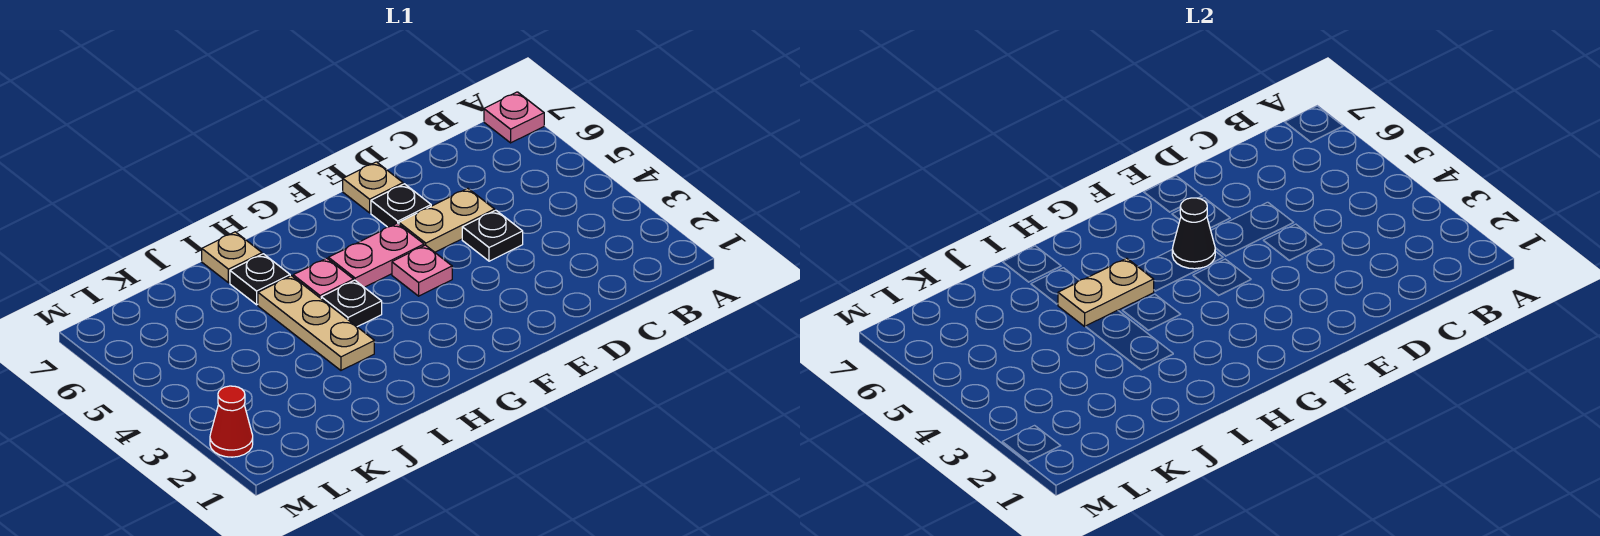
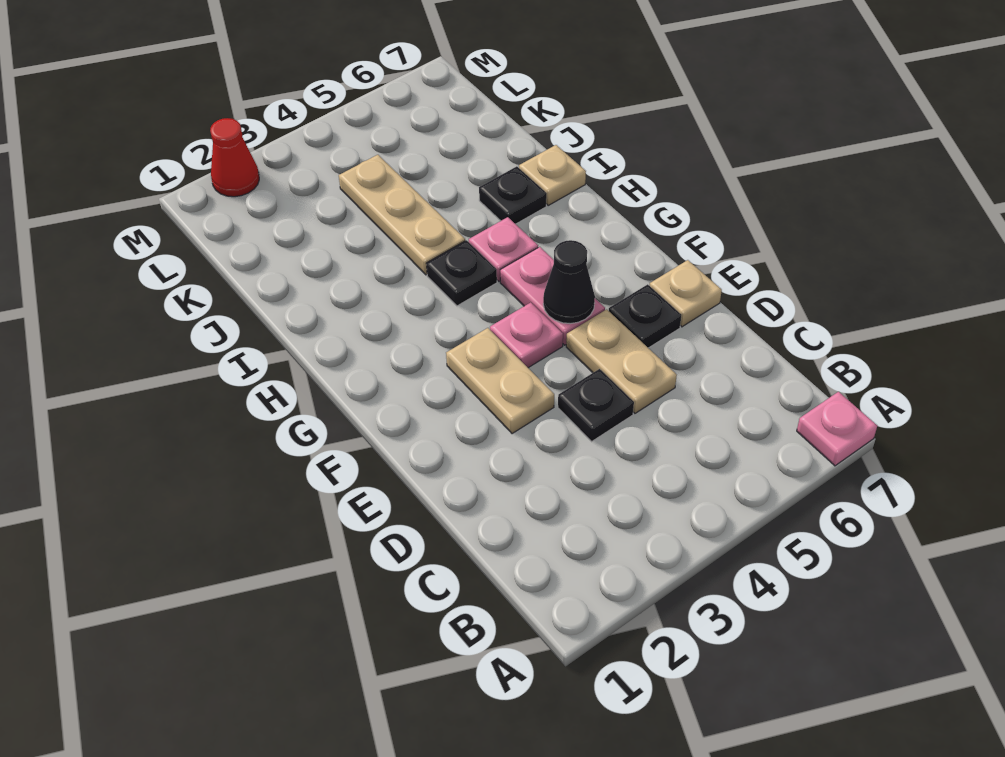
tan plate H5:I5 level 2 -> tan plate E3:F3 level 1
tan plate I3:I5 level 1 -> tan plate I4:K4 level 1

